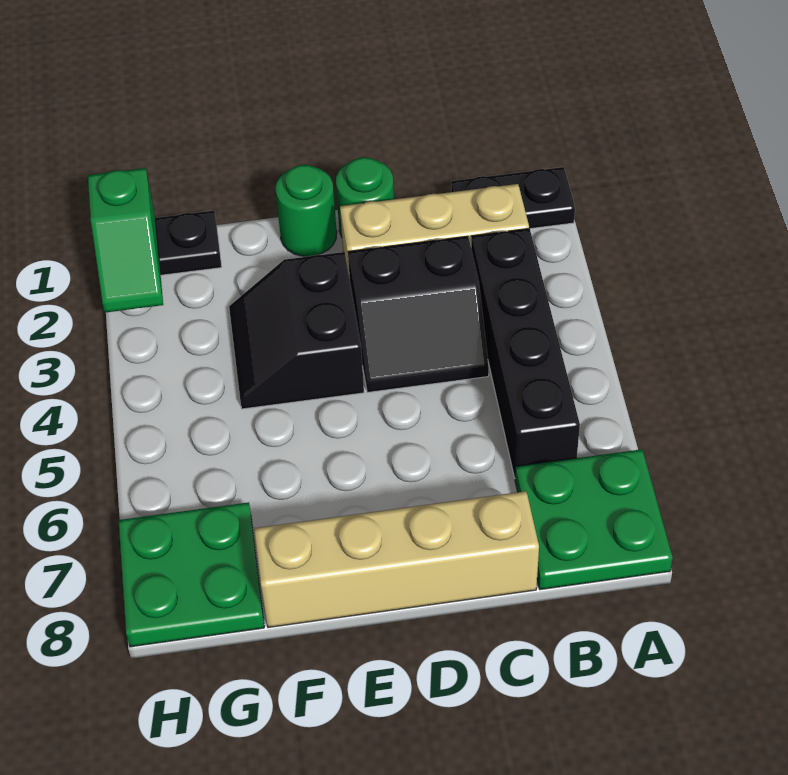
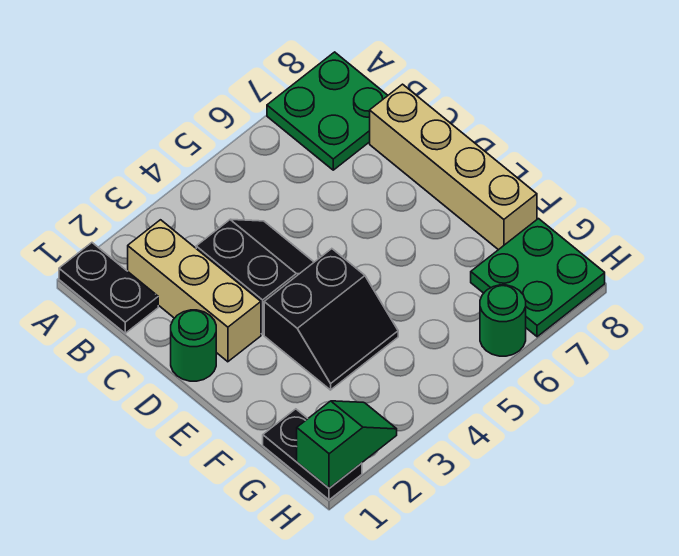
black brick B3:B6 level 1 -> none
green round brick E1 level 1 -> green round brick H6 level 1

